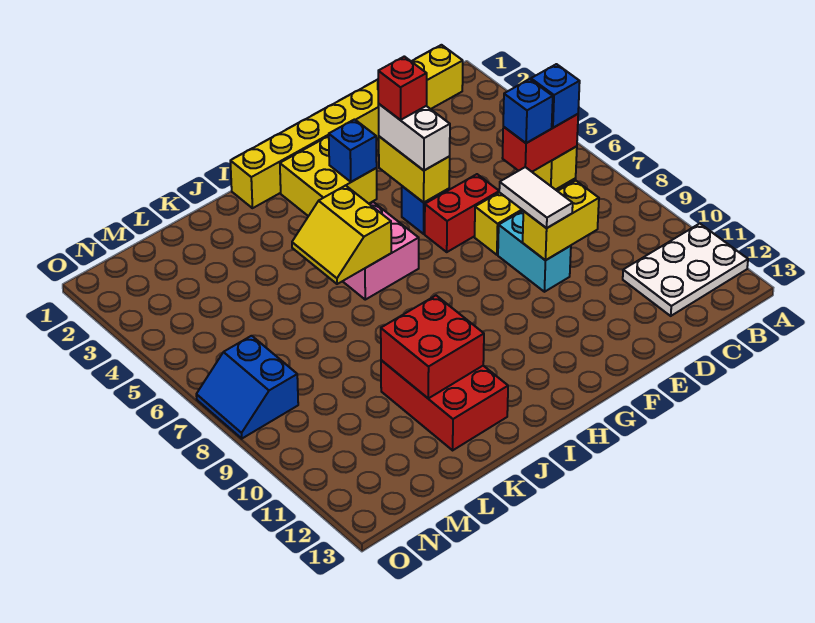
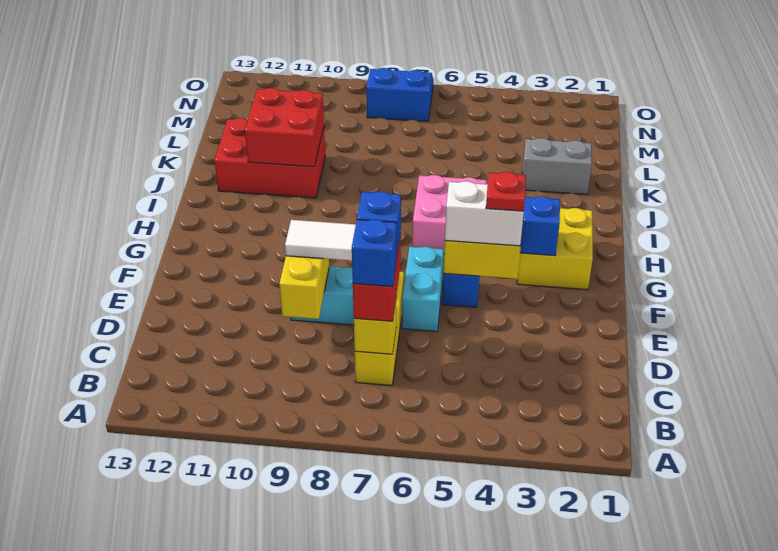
white plate A11:C12 level 1 -> none
yellow brick B1:I1 level 1 -> none
red brick E6:F6 level 1 -> cyan brick E6:F6 level 1
red brick F4 level 4 -> red plate F4 level 4
yellow slope I5:J6 level 2 top I -> none
none -> grey brick K2:K3 level 1

